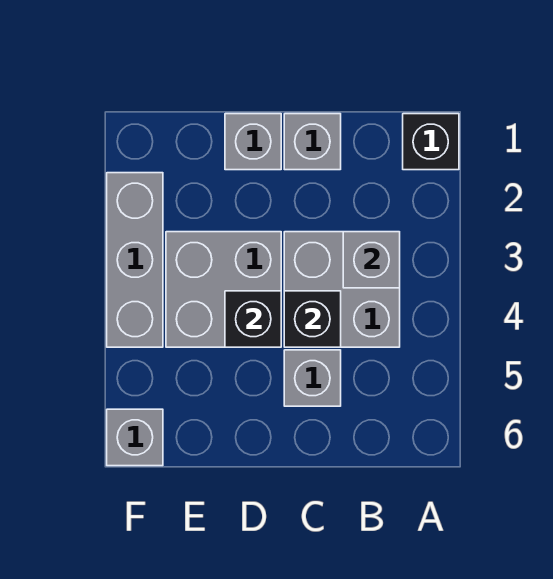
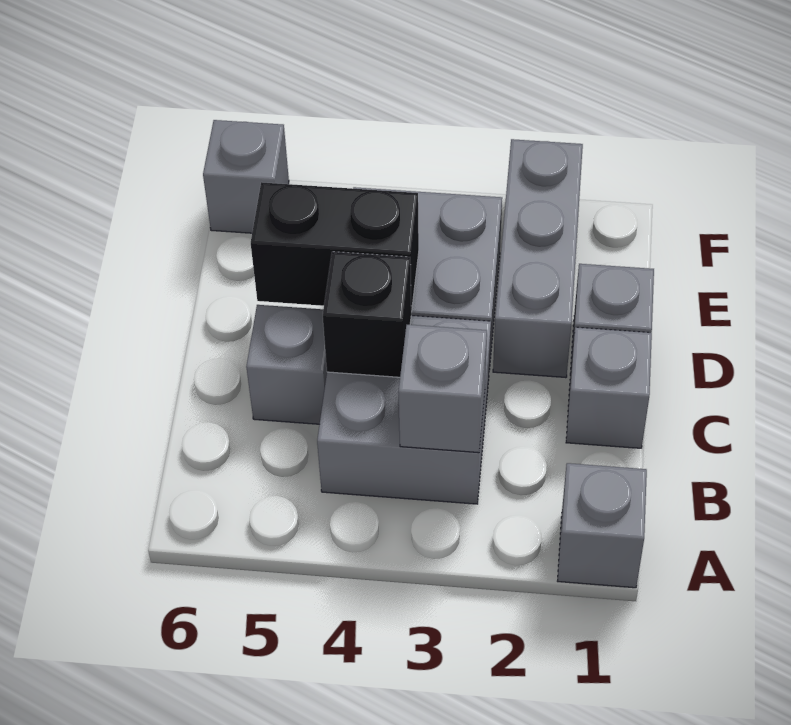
black brick A1 level 1 -> grey brick A1 level 1
black brick D4 level 2 -> black brick D4:D5 level 2
grey brick F2:F4 level 1 -> grey brick D2:F2 level 1

